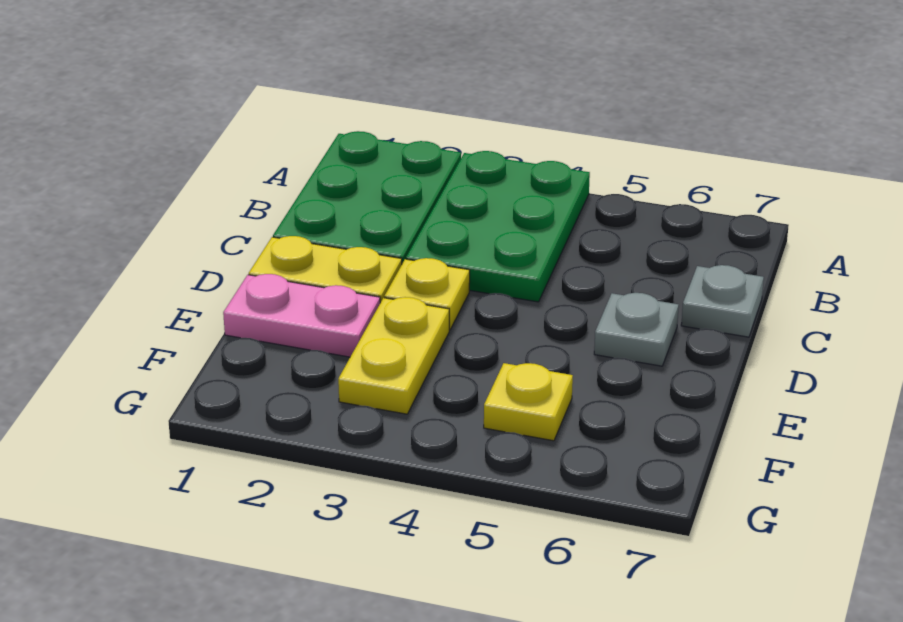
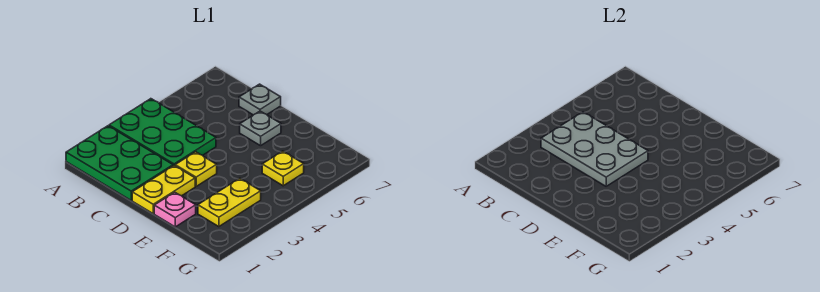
none -> grey plate B3:D4 level 2
pink plate E1:E2 level 1 -> pink plate E1 level 1
yellow plate E3:F3 level 1 -> yellow plate F2:F3 level 1

